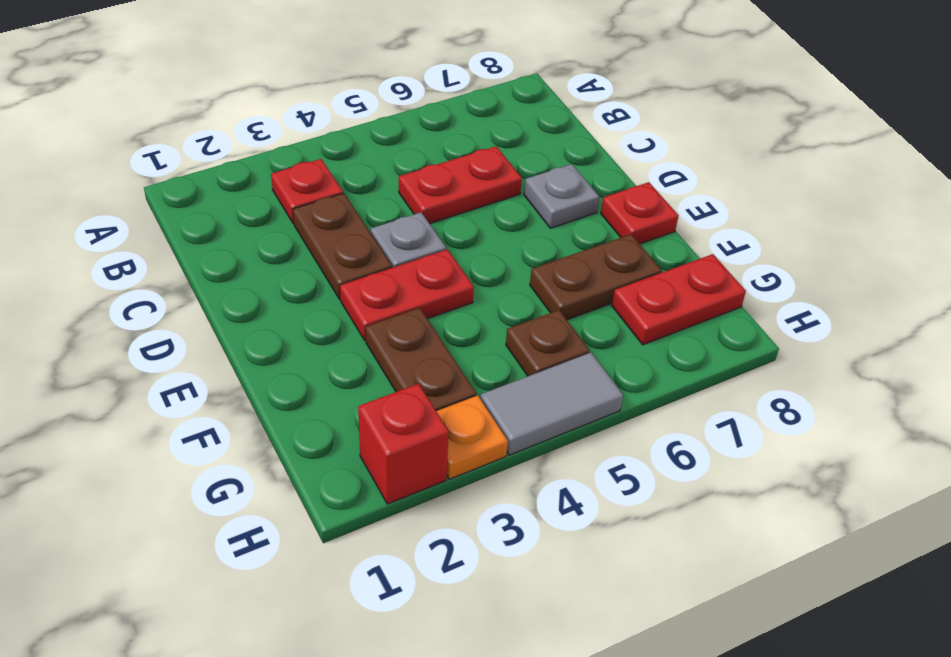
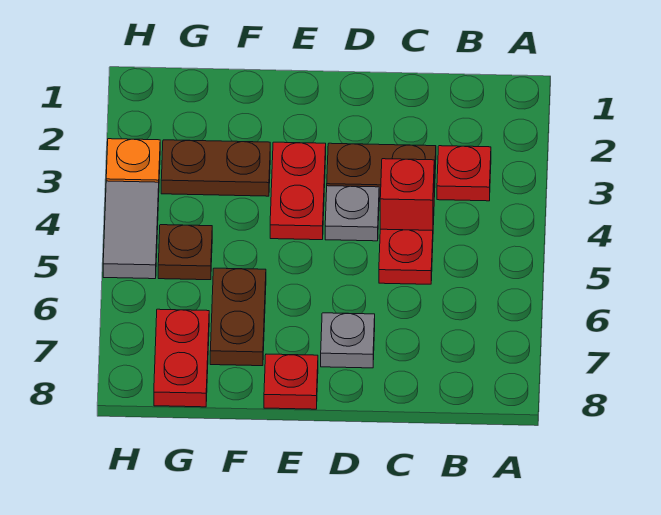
red plate C5:C6 level 1 -> red plate C5 level 1
red brick H2 level 1 -> red brick C4 level 1

